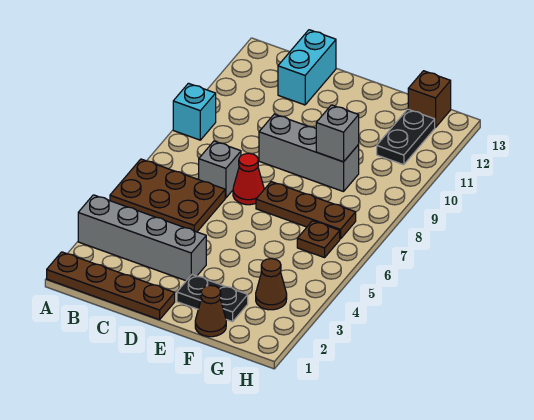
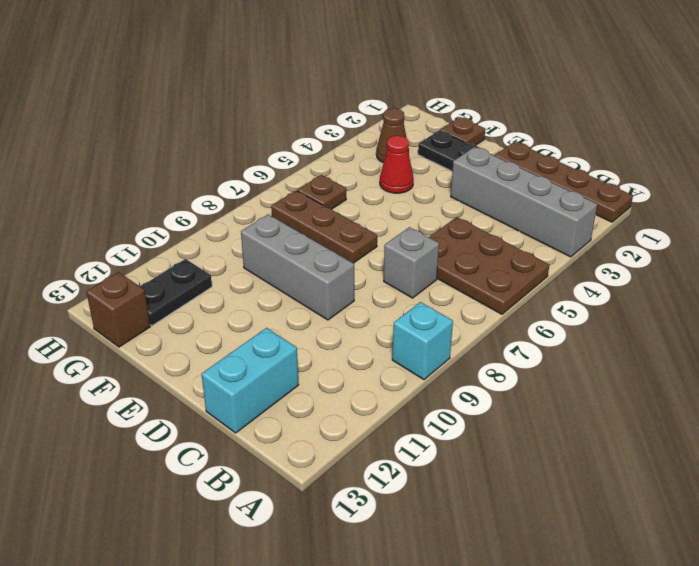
red cone D7 level 1 -> red cone F4 level 1
brown cone F1 level 1 -> brown plate F1 level 1
grey brick F9 level 2 -> none

